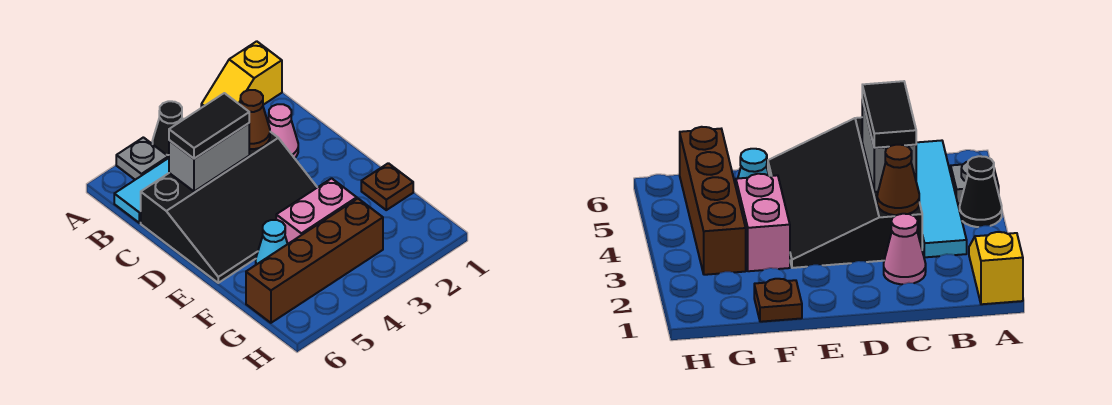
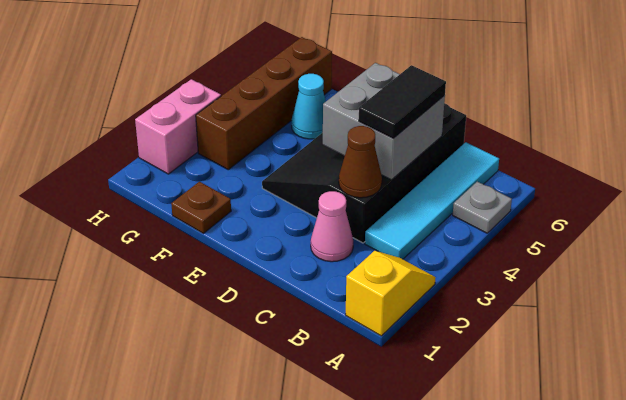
black cone A4 level 1 -> none
grey brick C4:C5 level 2 -> grey brick C4:D5 level 2
pink brick F3:F4 level 1 -> pink brick H2:H3 level 1

